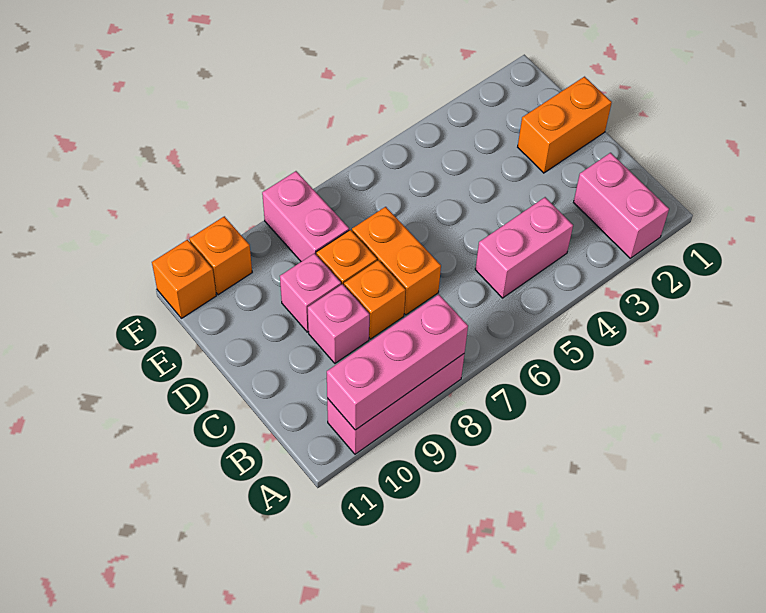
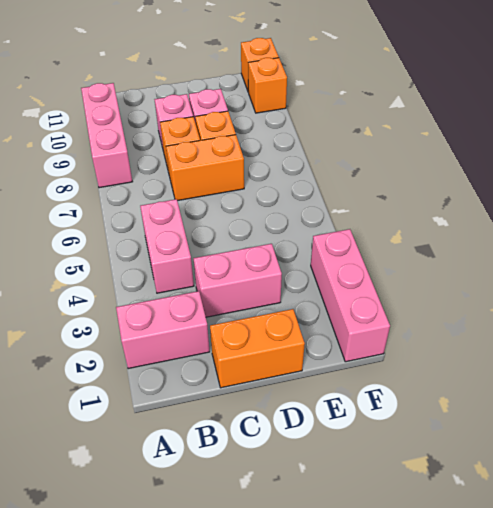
pink brick A8:A10 level 2 -> pink brick F1:F3 level 1
orange brick D1:D2 level 1 -> orange brick C1:D1 level 1
pink brick E8:F8 level 1 -> pink brick C3:D3 level 1

